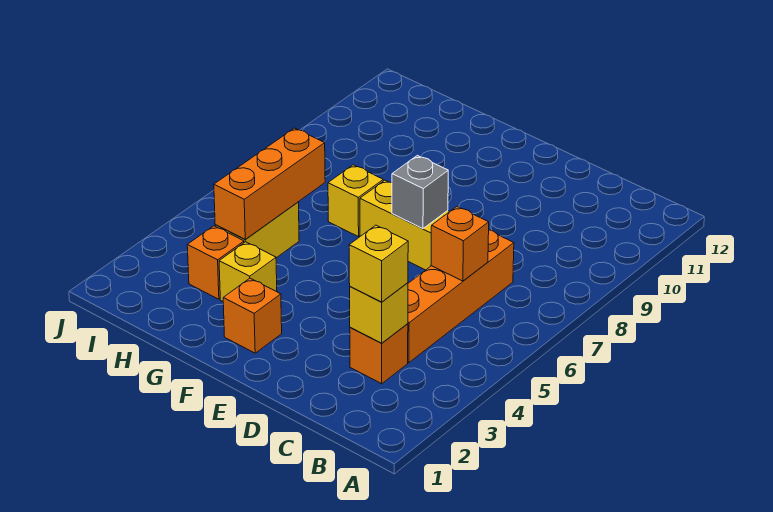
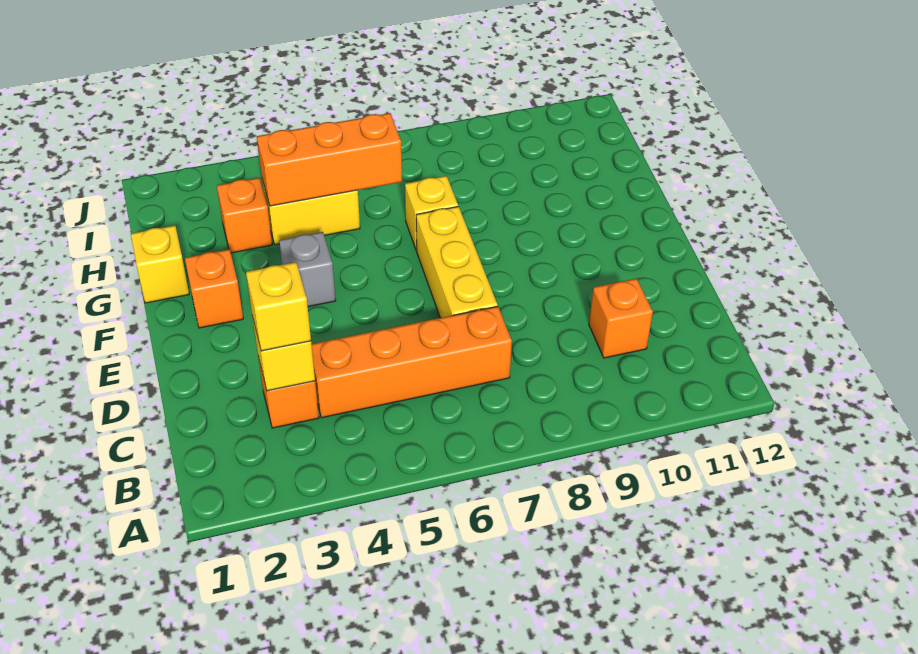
orange brick C6 level 2 -> orange brick C10 level 1
grey brick E7 level 2 -> grey brick F4 level 1
yellow brick G3 level 1 -> yellow brick G1 level 1

